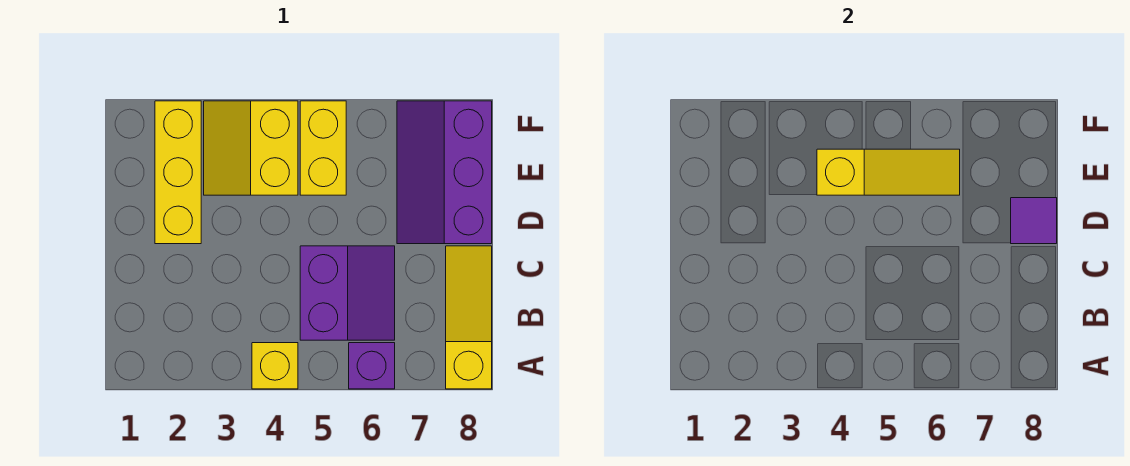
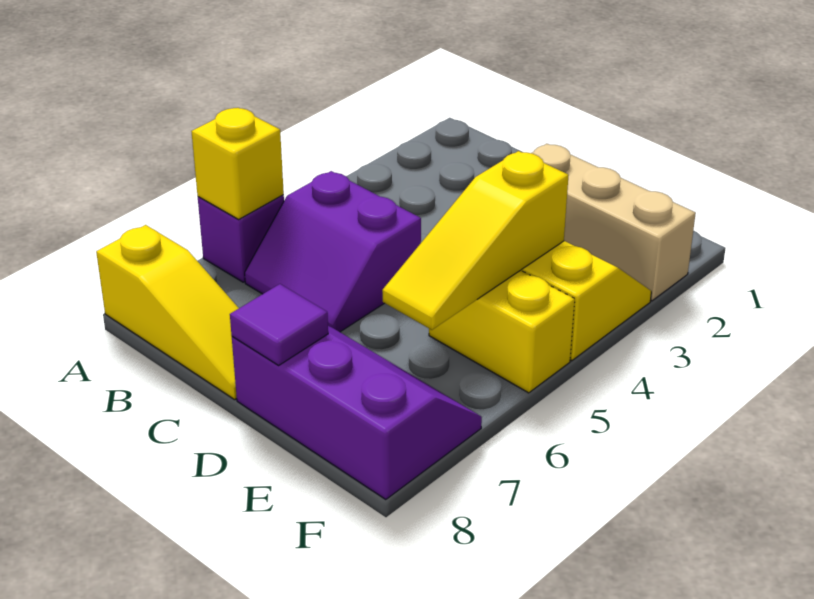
yellow brick A4 level 1 -> yellow brick A6 level 2
yellow brick D2:F2 level 1 -> tan brick D2:F2 level 1

